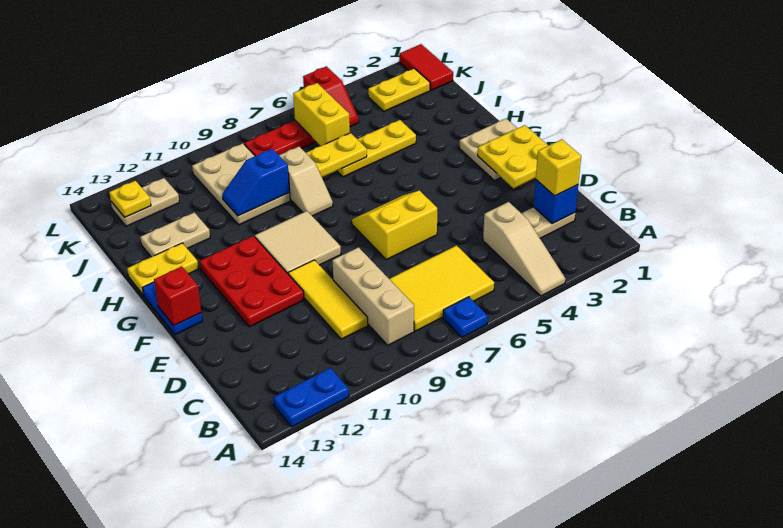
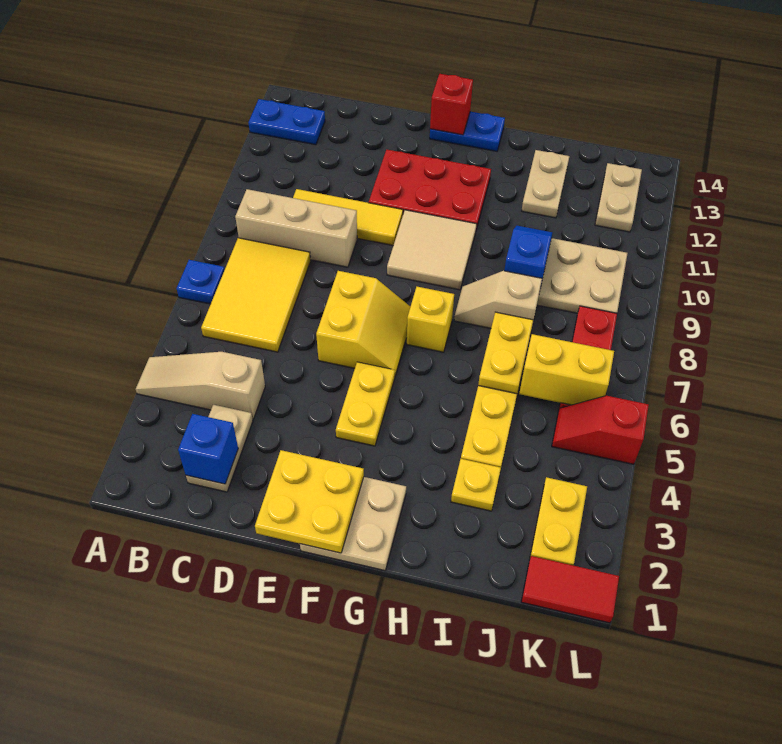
blue plate A12:A13 level 1 -> blue plate A13:B13 level 1
yellow brick C2 level 3 -> yellow brick G7 level 1
yellow plate H13:H14 level 1 -> yellow plate F4:F5 level 1
yellow plate K13 level 2 -> yellow plate I3 level 1

